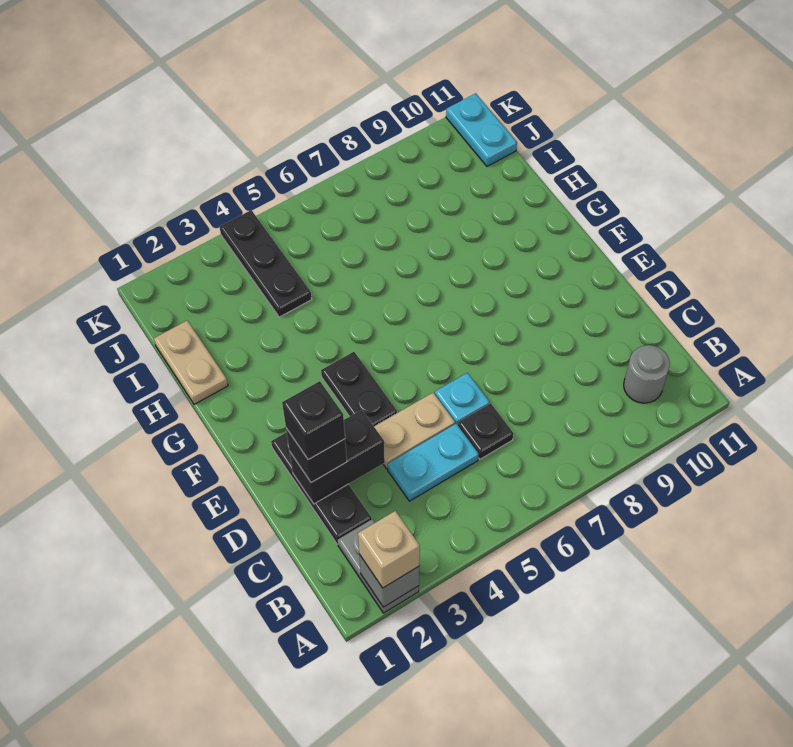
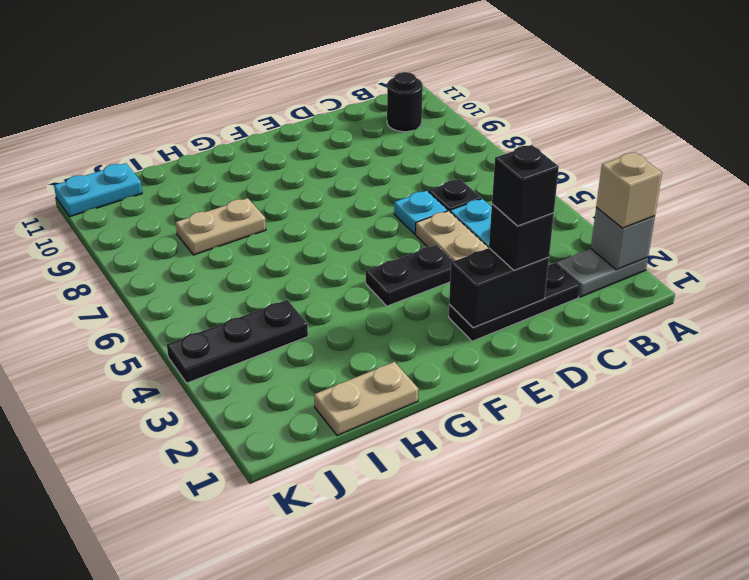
grey round brick B10 level 1 -> black round brick B10 level 1
black brick D2:D3 level 2 -> black brick D2:E2 level 2
none -> tan plate H8:I8 level 1

